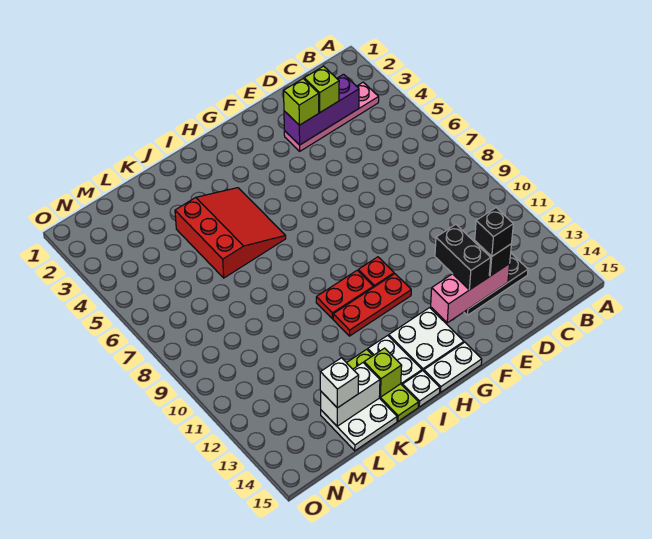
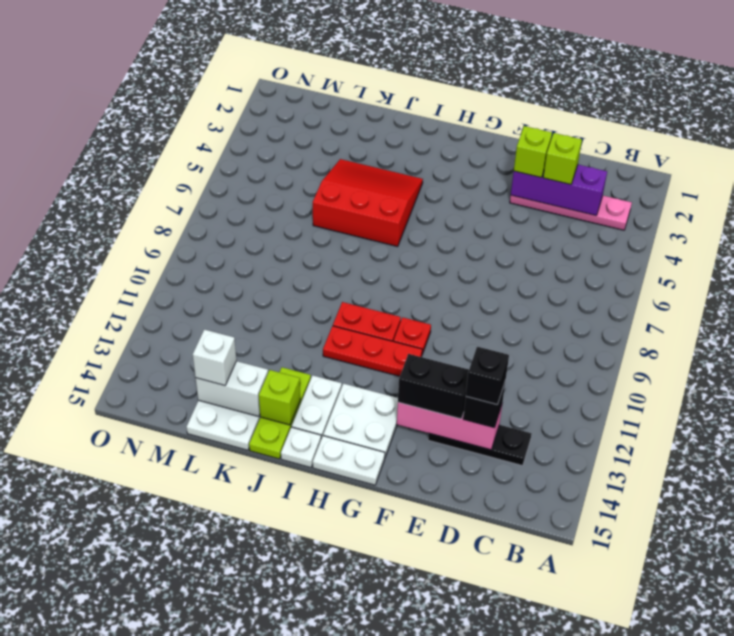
black brick E12:E13 level 3 -> black brick E13:F13 level 3
red slope I4:K6 level 1 top K -> red slope I4:K6 level 1 top 6

